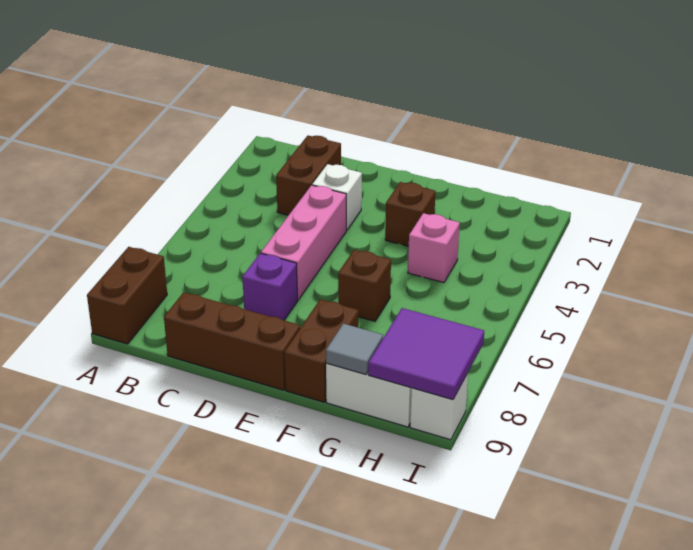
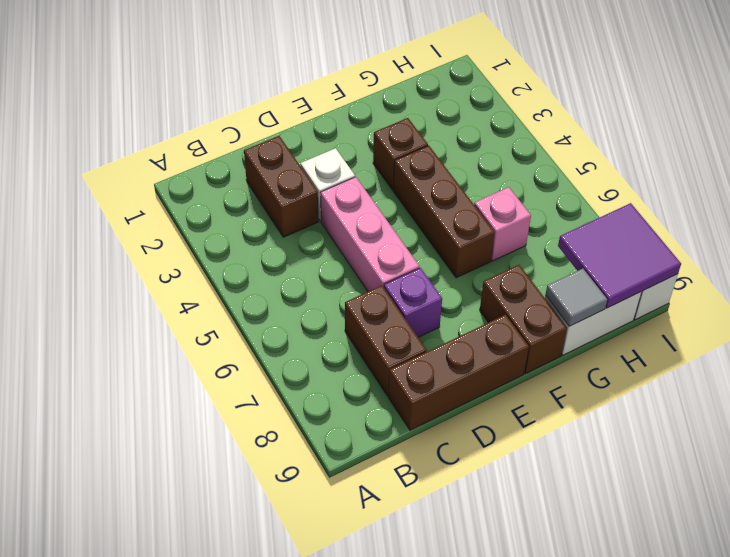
brown brick A8:A9 level 1 -> brown brick C7:C8 level 1
brown brick F6 level 1 -> brown brick F4:F6 level 1
pink brick G4 level 1 -> pink brick G6 level 1

